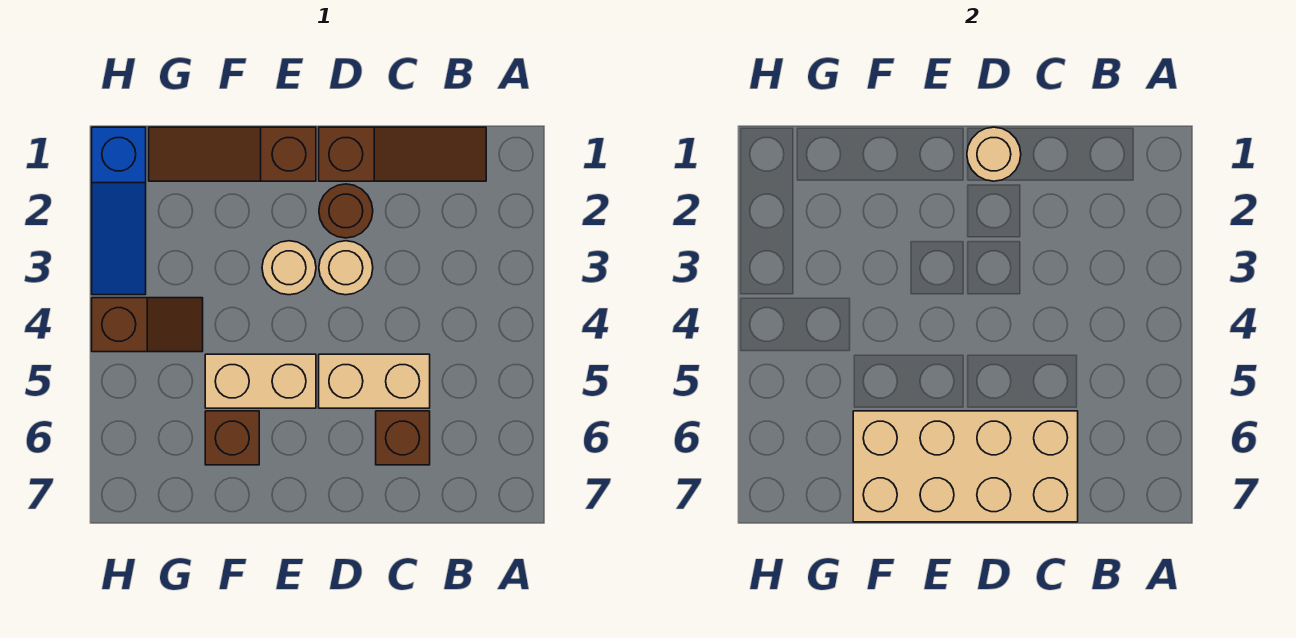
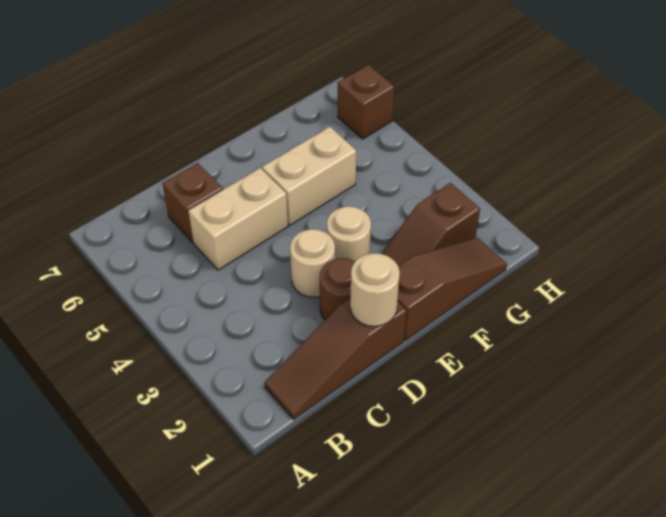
tan brick C6:F7 level 2 -> none
brown brick F6 level 1 -> brown brick H6 level 1
brown slope G4:H4 level 1 top H -> brown slope F2:G2 level 1 top G
blue slope H1:H3 level 1 top 1 -> none

